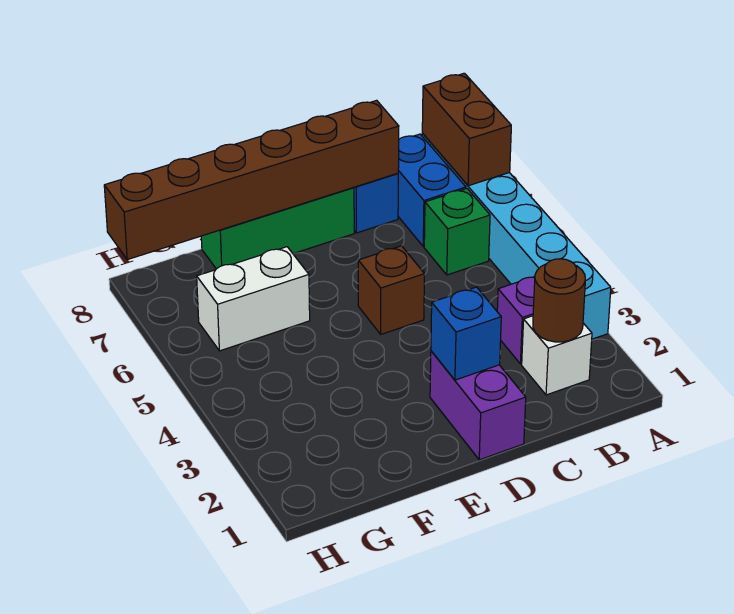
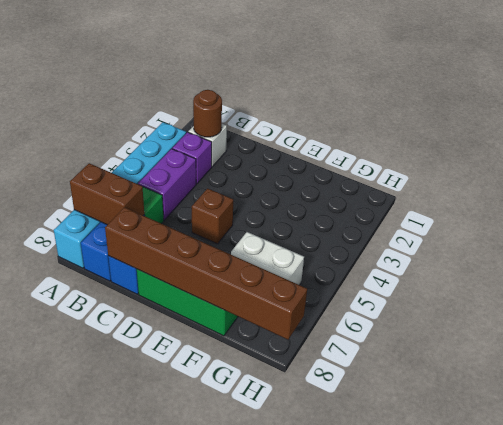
brown brick A7:A8 level 2 -> brown brick A7:B7 level 2
purple brick D1:D2 level 1 -> purple brick B4:B5 level 1
blue brick D2 level 2 -> none

